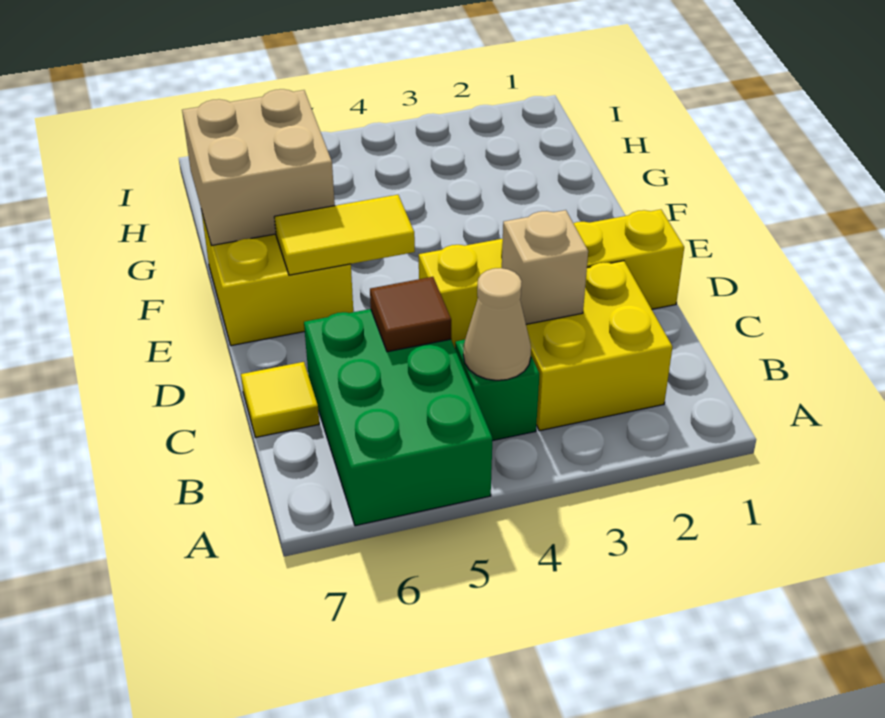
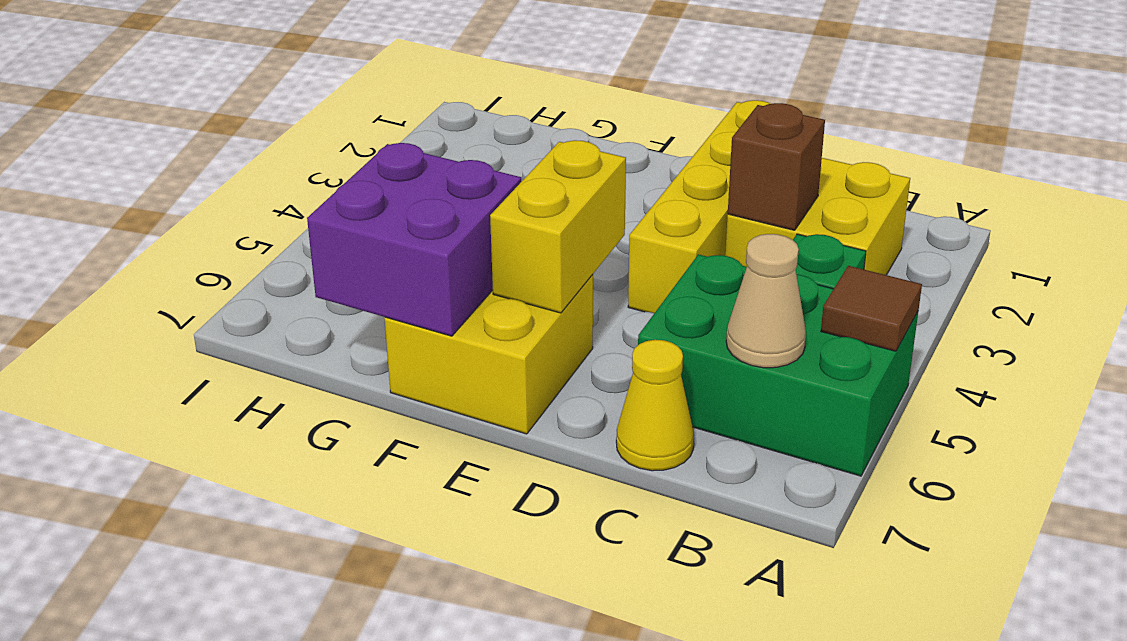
tan cone B4 level 2 -> tan cone B6 level 2
tan brick C3 level 2 -> brown brick C3 level 2
brown tile C5 level 2 -> brown tile A5 level 2
yellow tile C7 level 1 -> yellow cone C7 level 1
yellow tile E5:E6 level 2 -> yellow brick E5:E6 level 2
tan brick F6:G7 level 2 -> purple brick F6:G7 level 2

